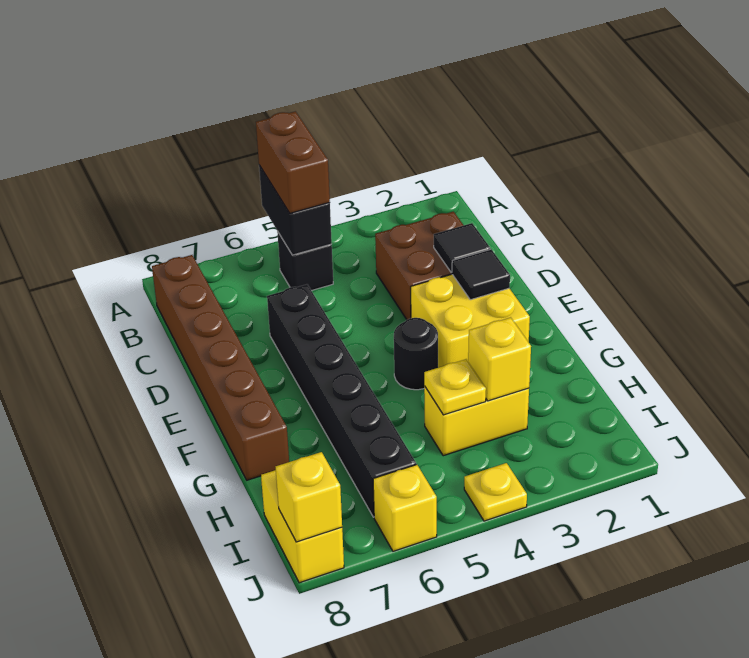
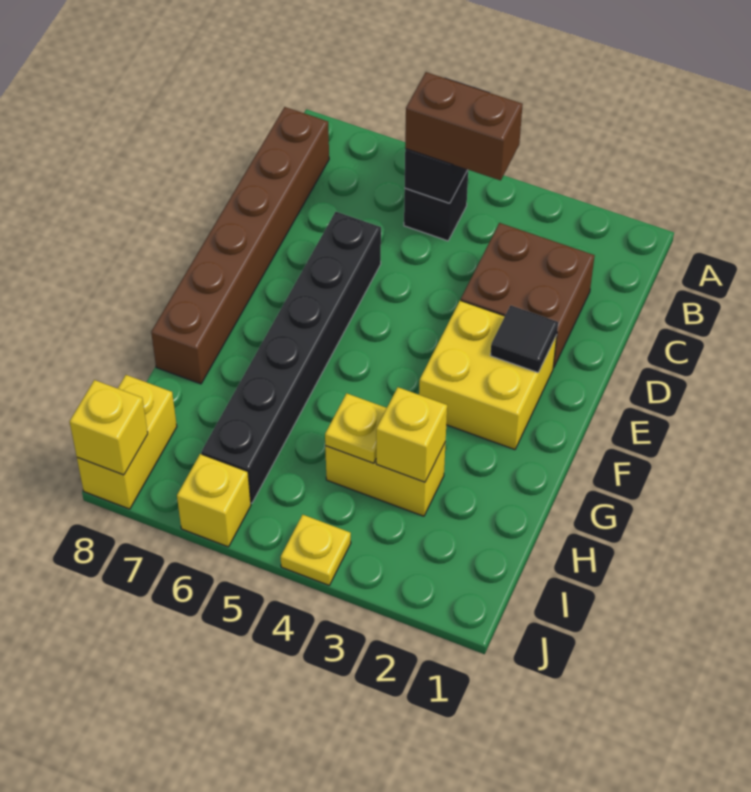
brown brick A5:B5 level 3 -> brown brick B4:B5 level 3
black tile D2 level 2 -> none
black round brick F4 level 1 -> none

